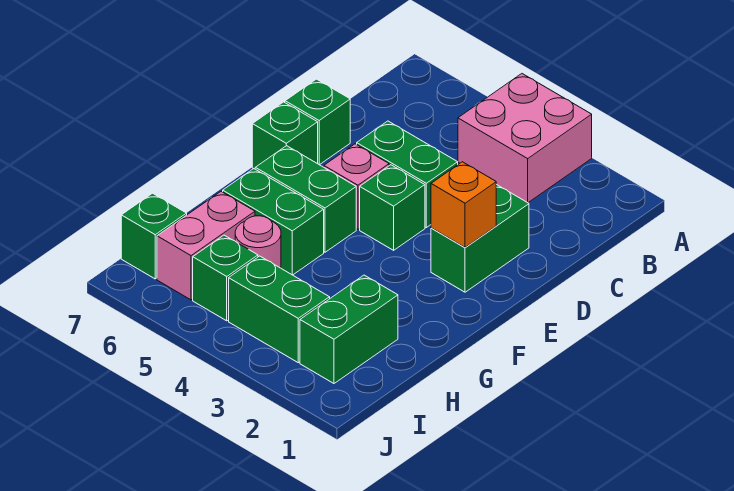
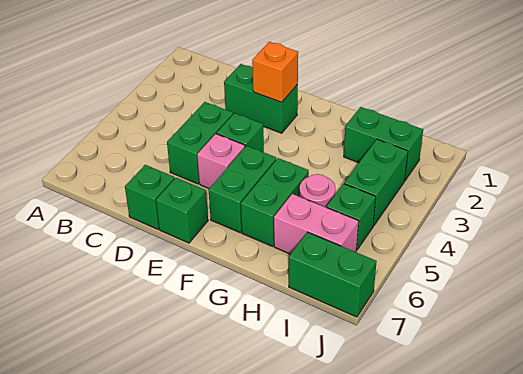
pink brick A3:B4 level 1 -> none
green brick I7 level 1 -> green brick I7:J7 level 1

